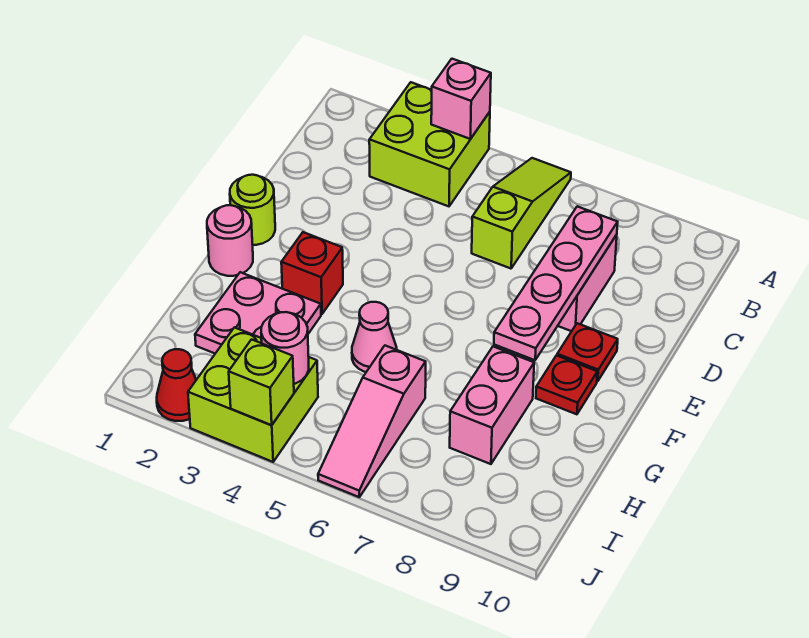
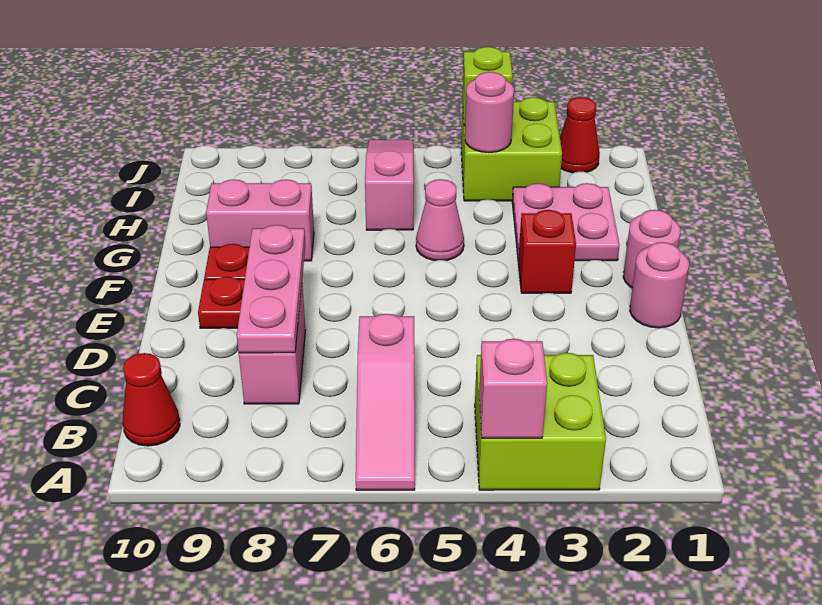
lime slope A6:C6 level 1 top C -> pink slope A6:C6 level 1 top C
none -> red cone B10 level 1
pink plate C8:F8 level 2 -> pink plate C8:E8 level 2
lime round brick E1 level 1 -> pink round brick E1 level 1
pink brick G8:H8 level 1 -> pink brick G8:G9 level 1

